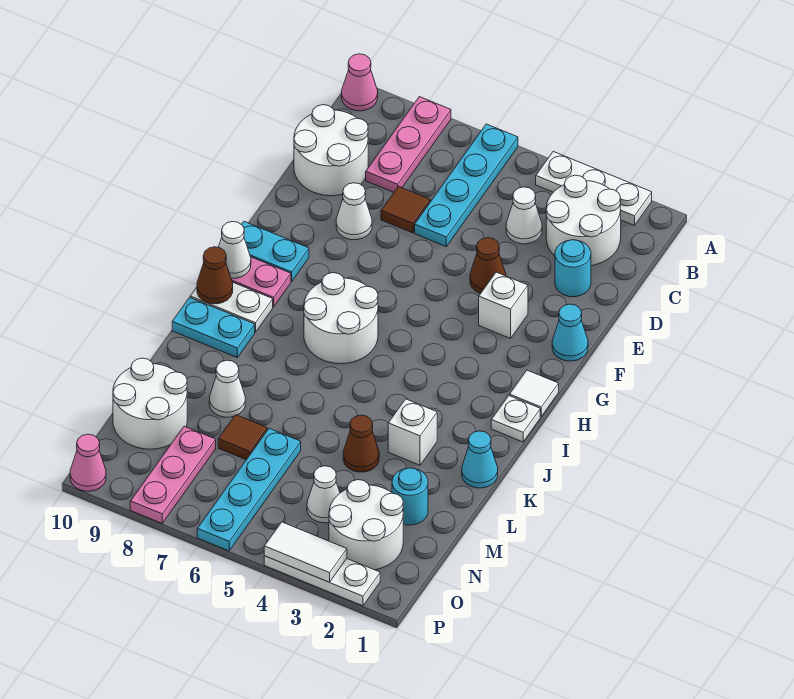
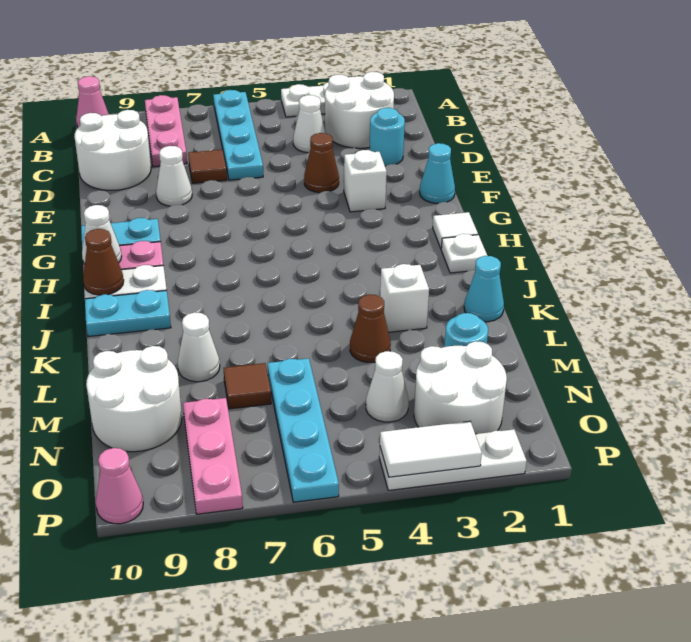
white round brick H6:I7 level 1 -> none

